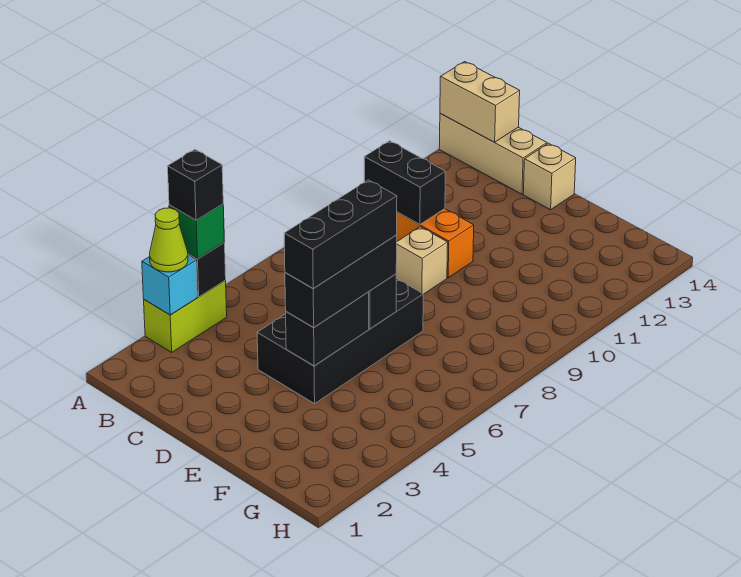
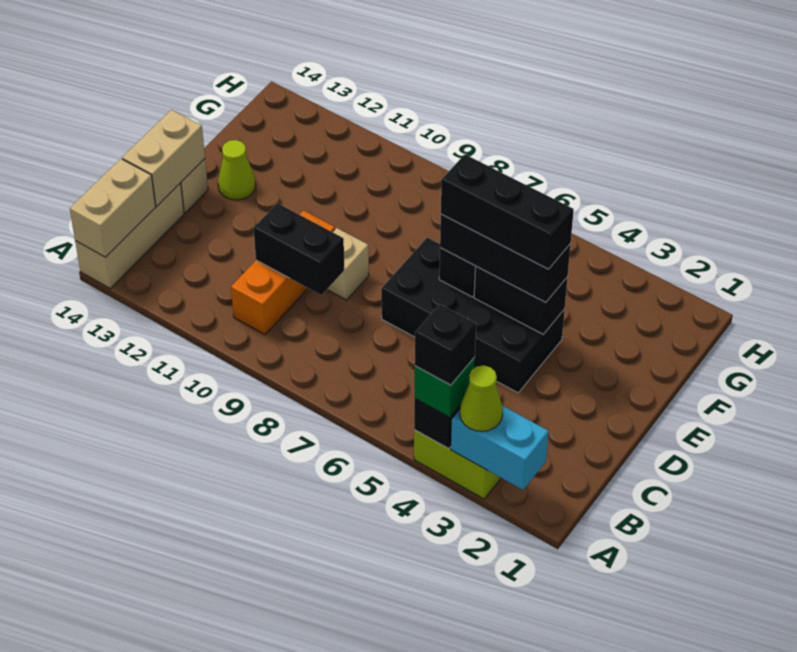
cyan brick A3 level 2 -> cyan brick A2:A3 level 2
black brick B10:C10 level 2 -> black brick C9:C10 level 2
none -> tan brick C14:D14 level 2
none -> lime cone E13 level 1

